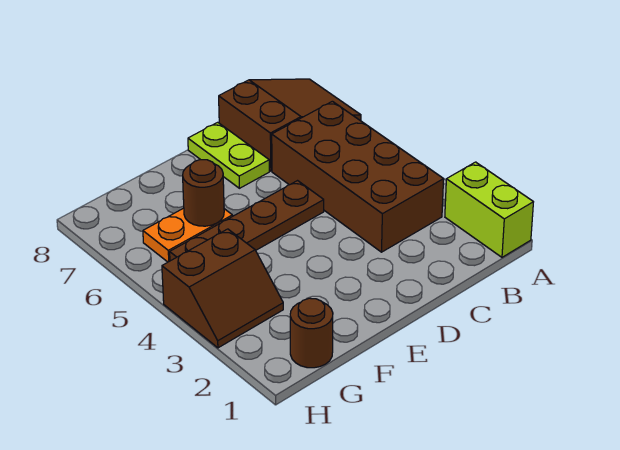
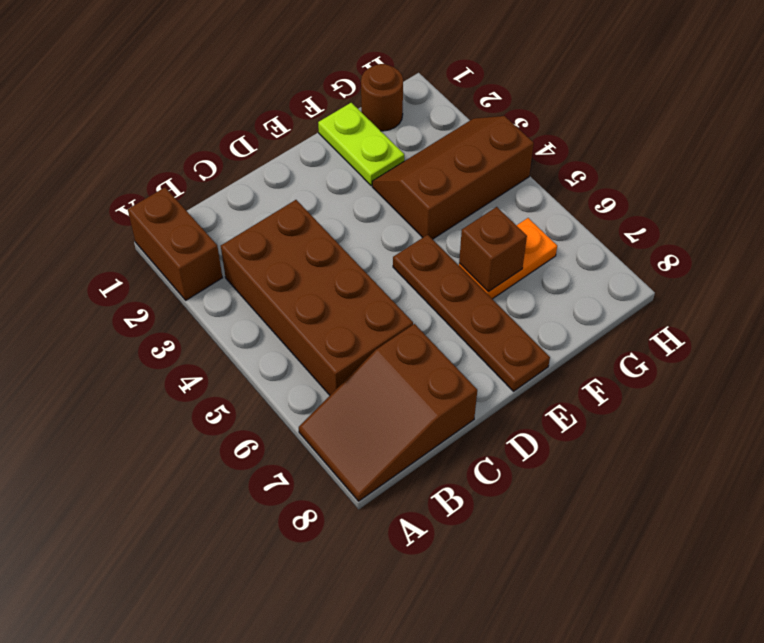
lime brick A1:A2 level 1 -> brown brick A1:A2 level 1
brown plate D5:G5 level 1 -> brown plate E5:E8 level 1
lime plate D7:D8 level 1 -> lime plate F1:F2 level 1
brown round brick F6 level 2 -> brown brick F6 level 2
brown slope G3:H4 level 1 top 4 -> brown slope F3:H4 level 1 top 4

